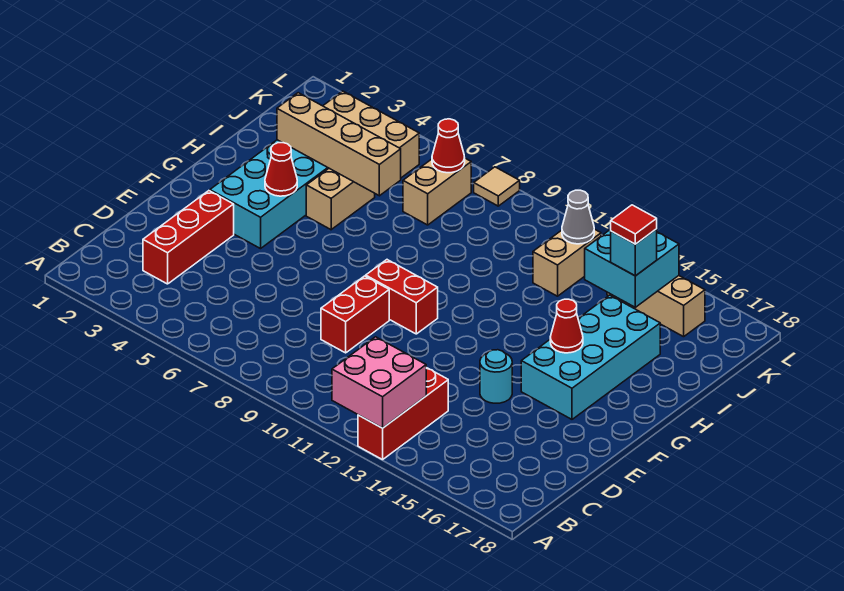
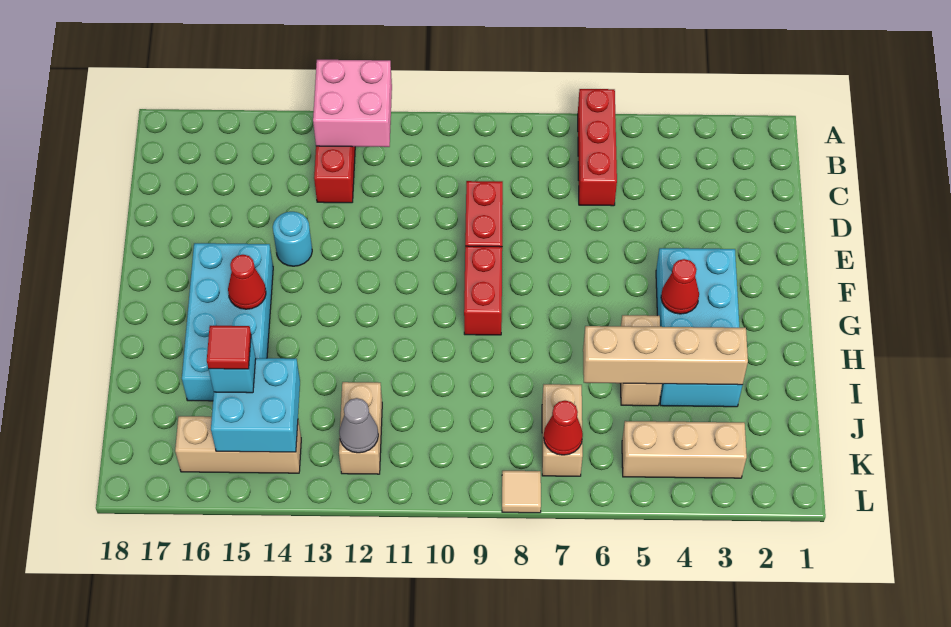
red brick C3:E3 level 1 -> red brick A6:C6 level 1
red brick F9:F10 level 1 -> red brick F9:G9 level 1

